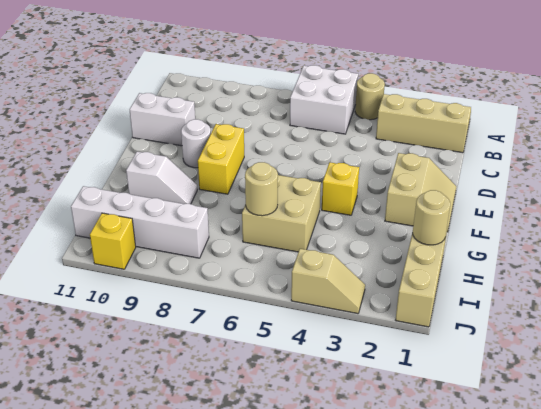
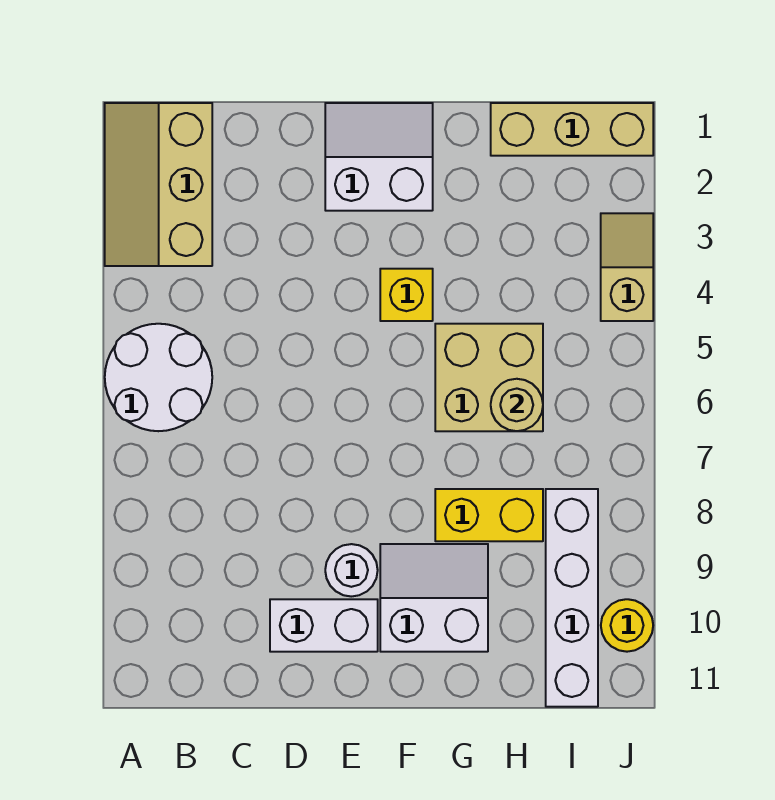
tan round brick A4 level 1 -> none
white brick A5:B6 level 1 -> white round brick A5:B6 level 1
white brick D10:D11 level 1 -> white brick D10:E10 level 1
tan slope E1:F2 level 1 top 2 -> white slope E1:F2 level 1 top 2
yellow brick E8:F8 level 1 -> yellow brick G8:H8 level 1
white slope G9:G10 level 1 top 10 -> white slope F9:G10 level 1 top 10
tan round brick H1 level 2 -> none
yellow brick J10 level 1 -> yellow round brick J10 level 1

